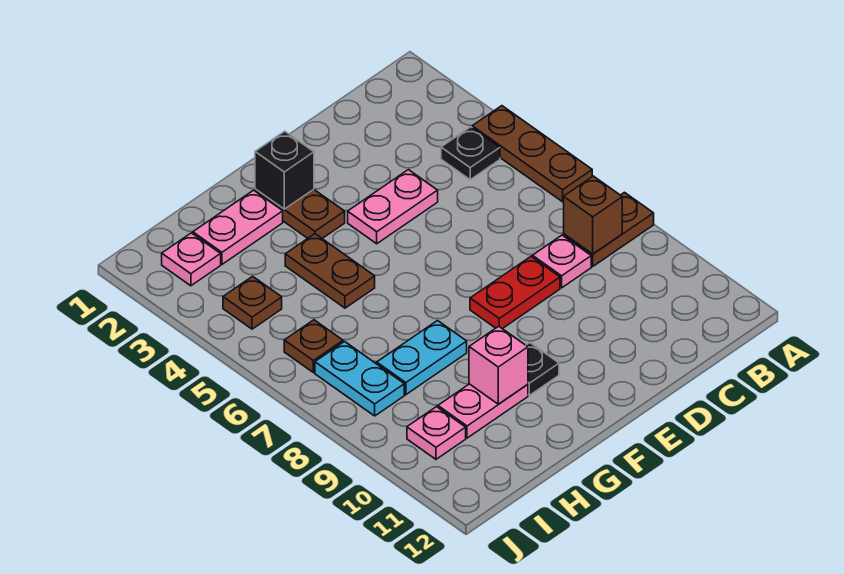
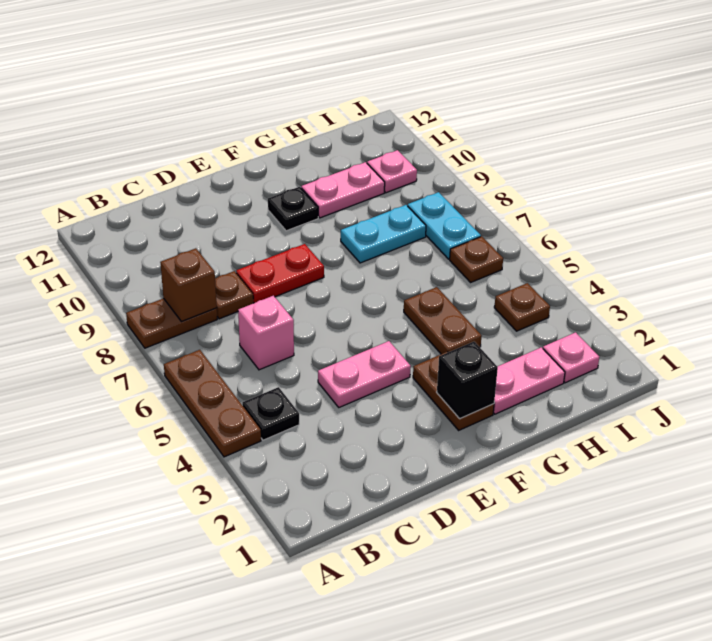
pink plate C8 level 1 -> brown plate C8 level 1
pink brick G10 level 2 -> pink brick C6 level 1

